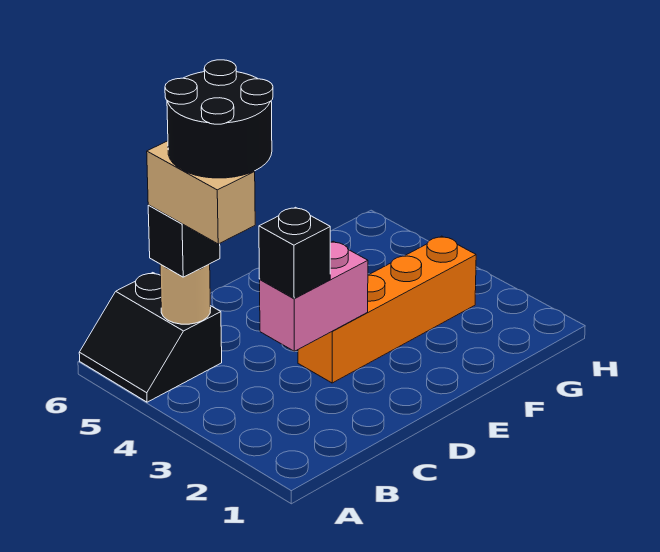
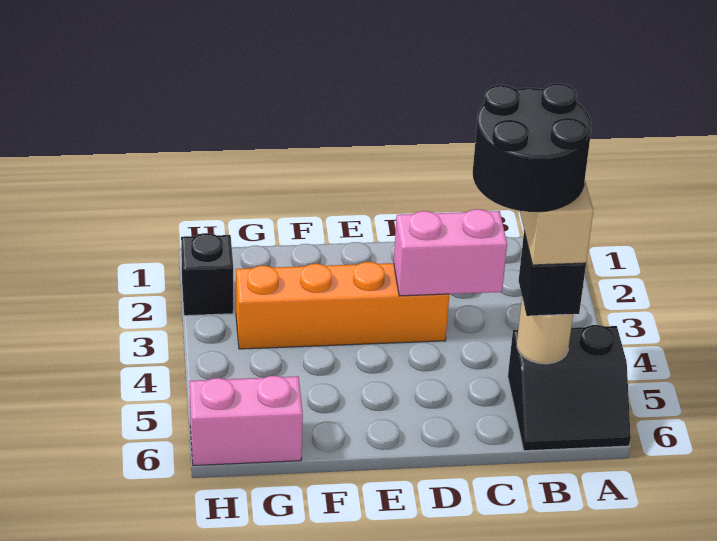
black slope A5:B6 level 1 top B -> black slope A5:B6 level 1 top 5
black brick C3 level 3 -> black brick H2 level 1
none -> pink brick G6:H6 level 1

